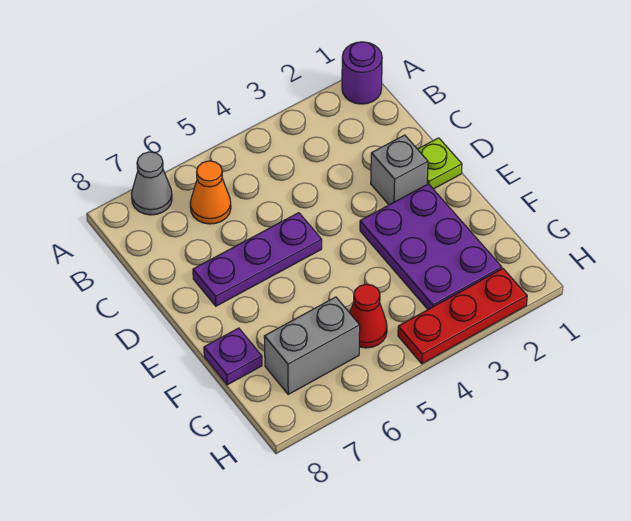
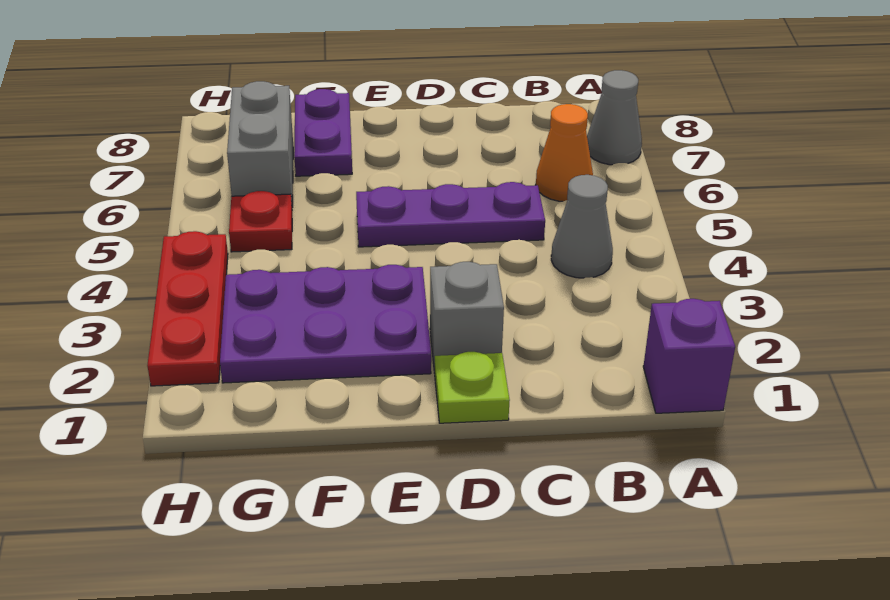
purple round brick A1 level 1 -> purple brick A1 level 1
none -> grey cone B4 level 1
purple plate D5:D7 level 1 -> purple plate C5:E5 level 1
purple plate F8 level 1 -> purple plate F7:F8 level 1
red cone G5 level 1 -> red plate G5 level 1

